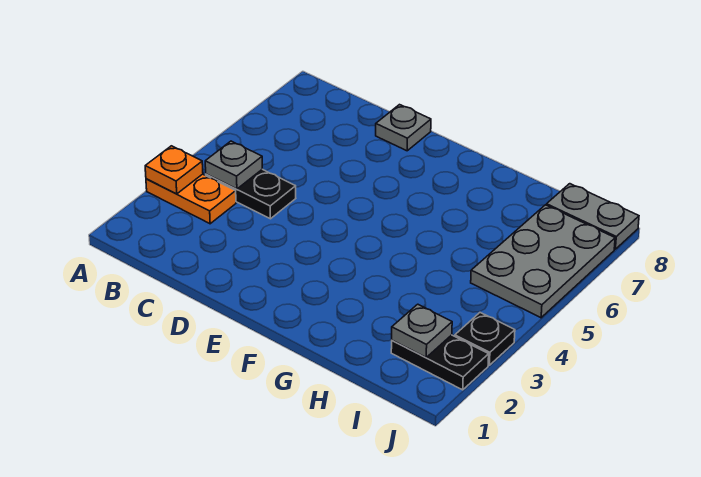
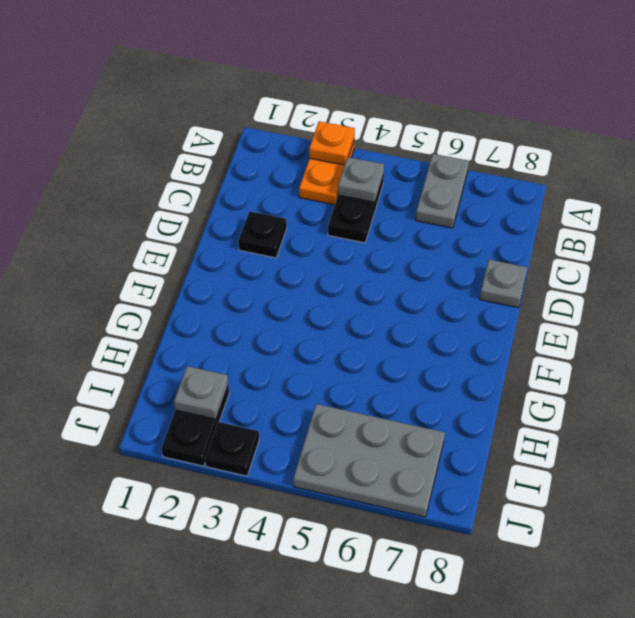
none -> black plate D2 level 1
grey plate I8:J8 level 1 -> grey plate A6:B6 level 1

